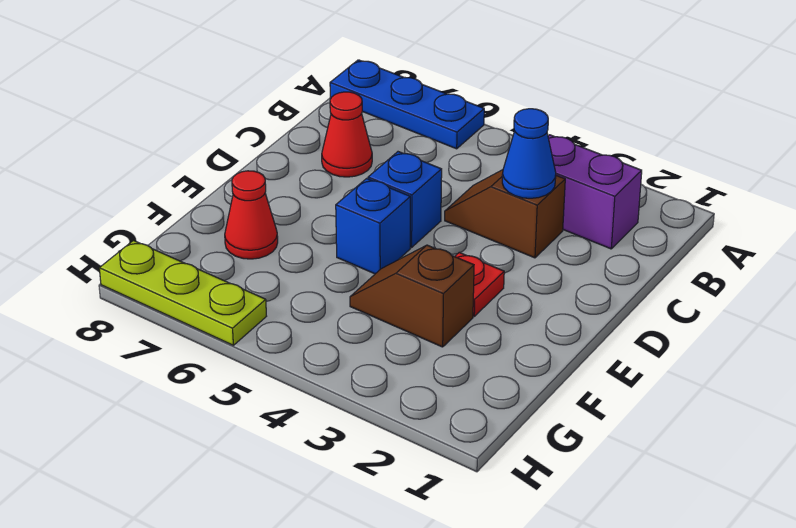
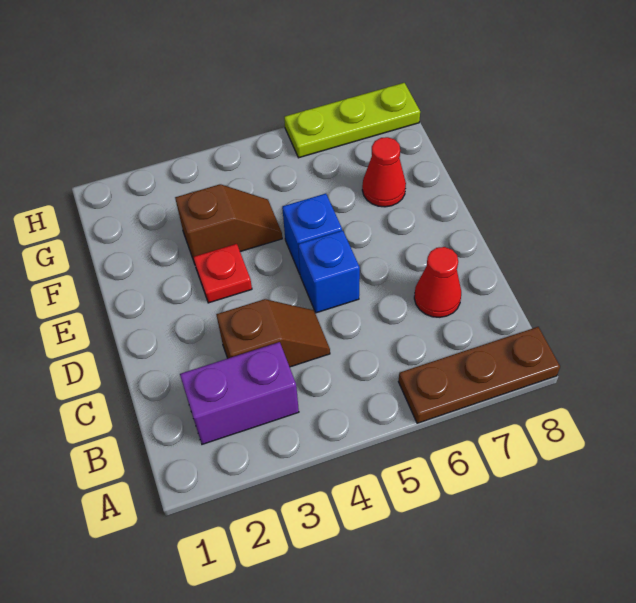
blue plate A6:A8 level 1 -> brown plate A6:A8 level 1
blue cone C3 level 2 -> none

